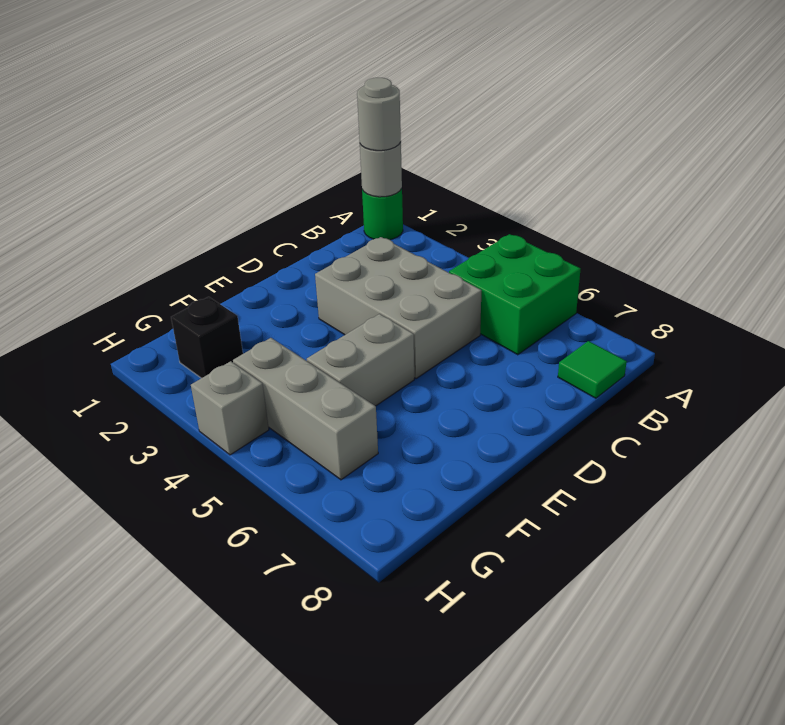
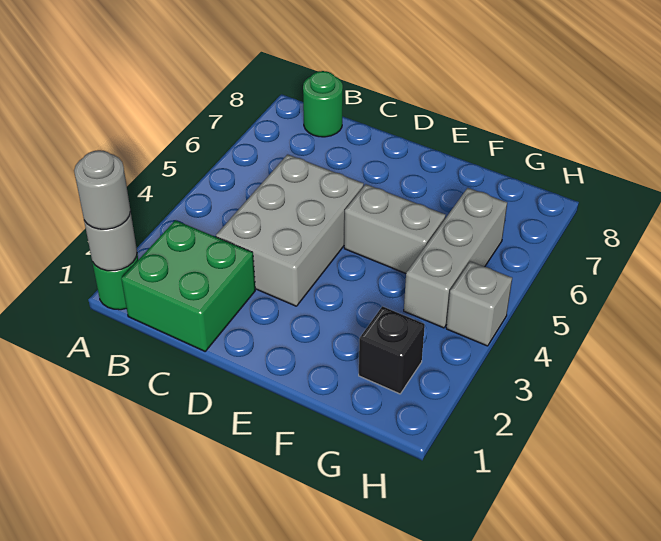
green brick A5:B6 level 1 -> green brick B1:C2 level 1
green tile B8 level 1 -> green round brick B8 level 1

